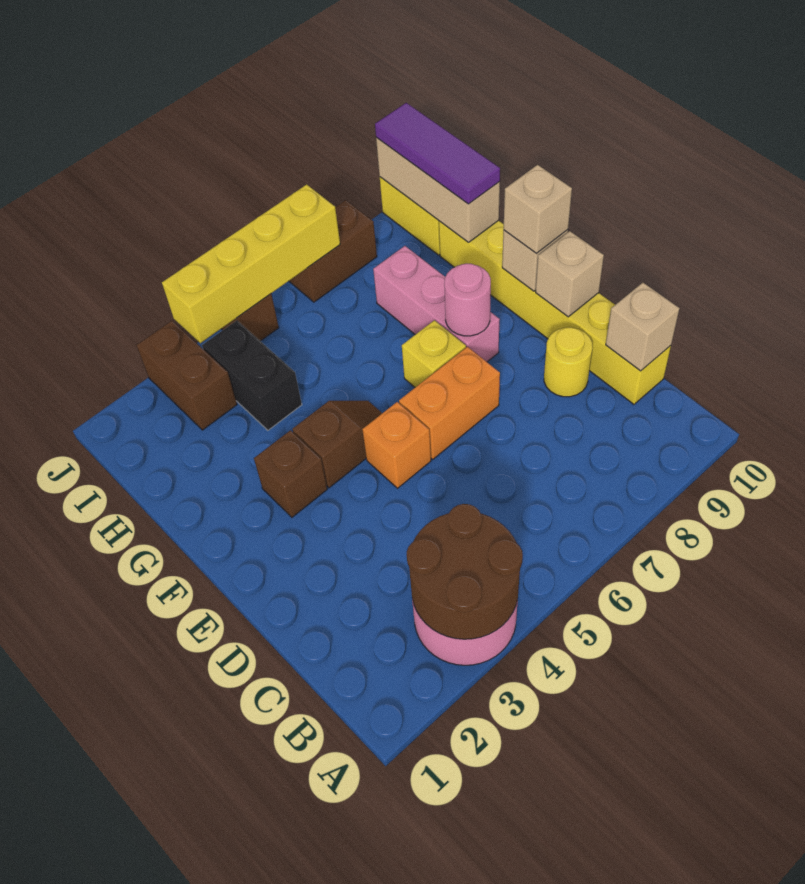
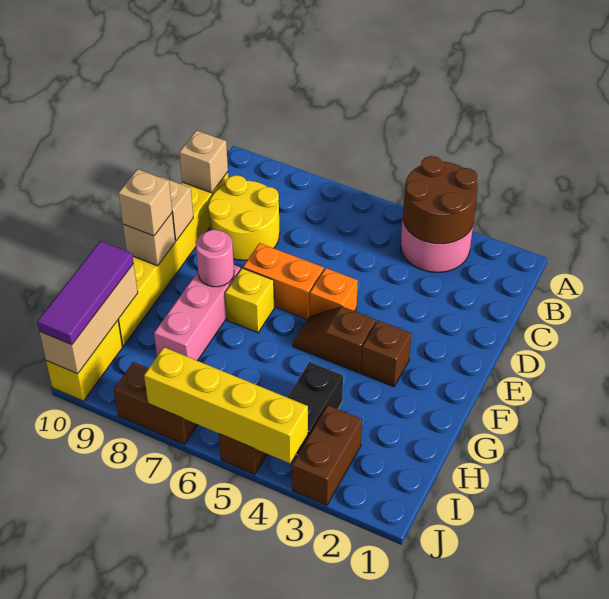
yellow round brick D9 level 1 -> yellow round brick C8:D9 level 1

